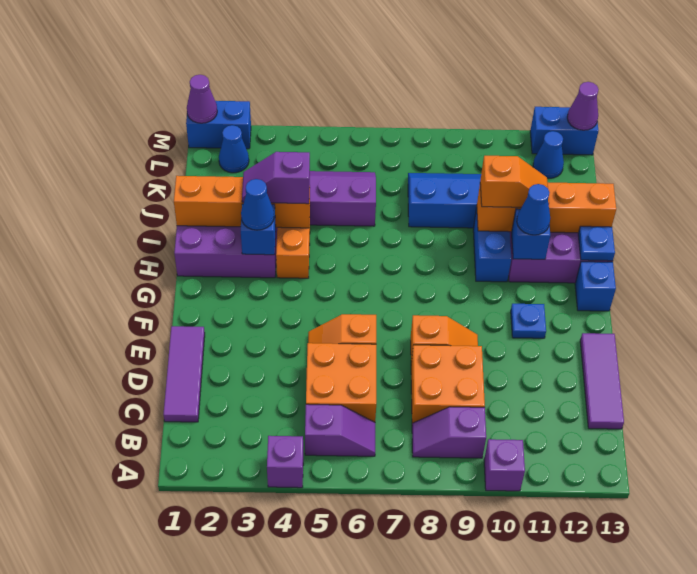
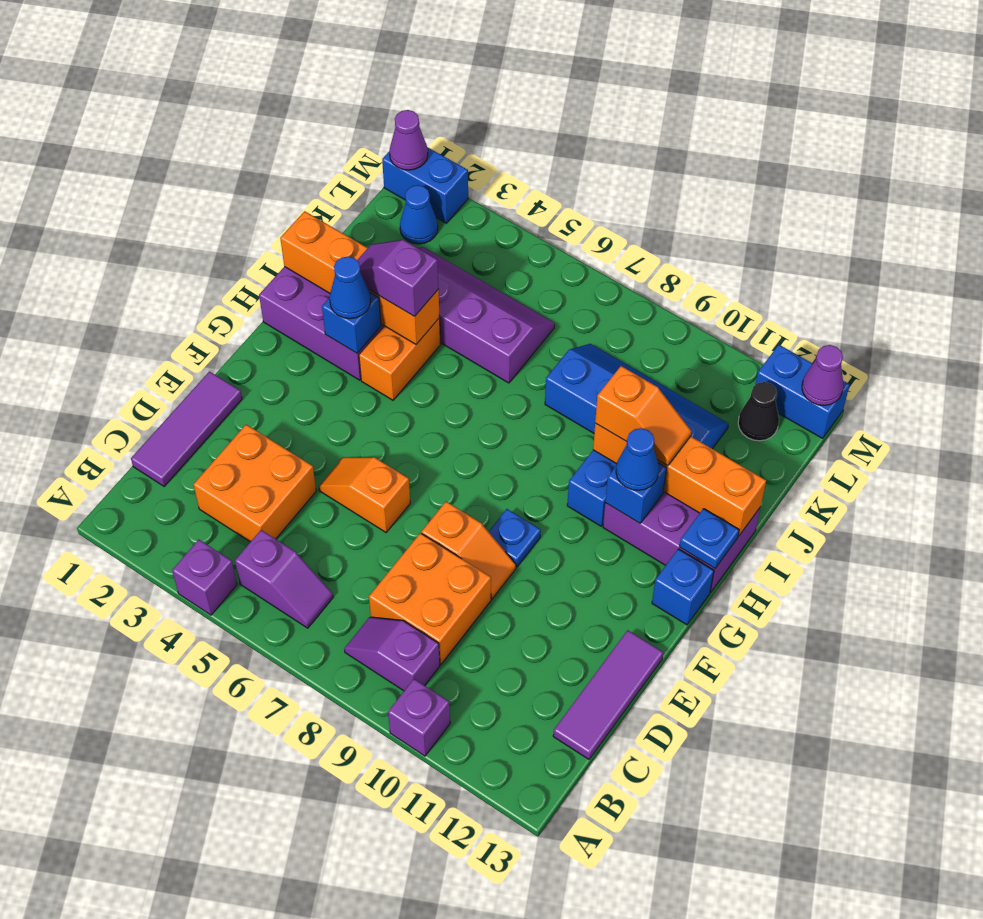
orange brick C5:D6 level 1 -> orange brick C3:D4 level 1
blue plate F11 level 1 -> blue plate F9 level 1
blue cone L12 level 1 -> black cone L12 level 1

